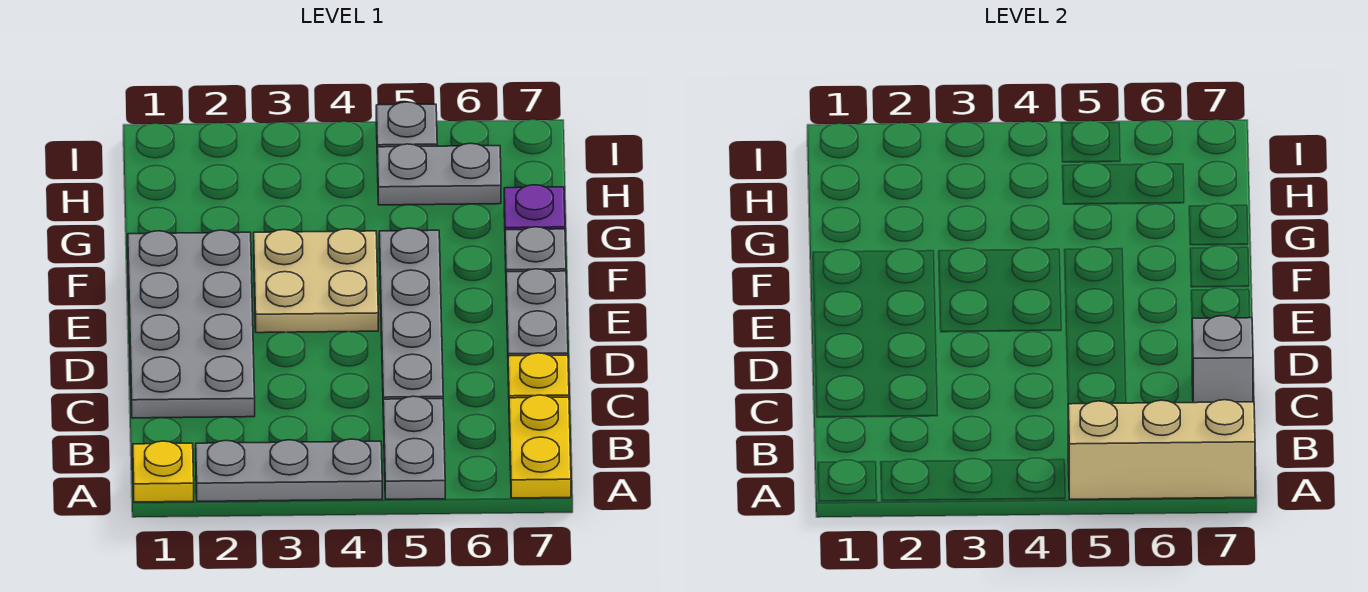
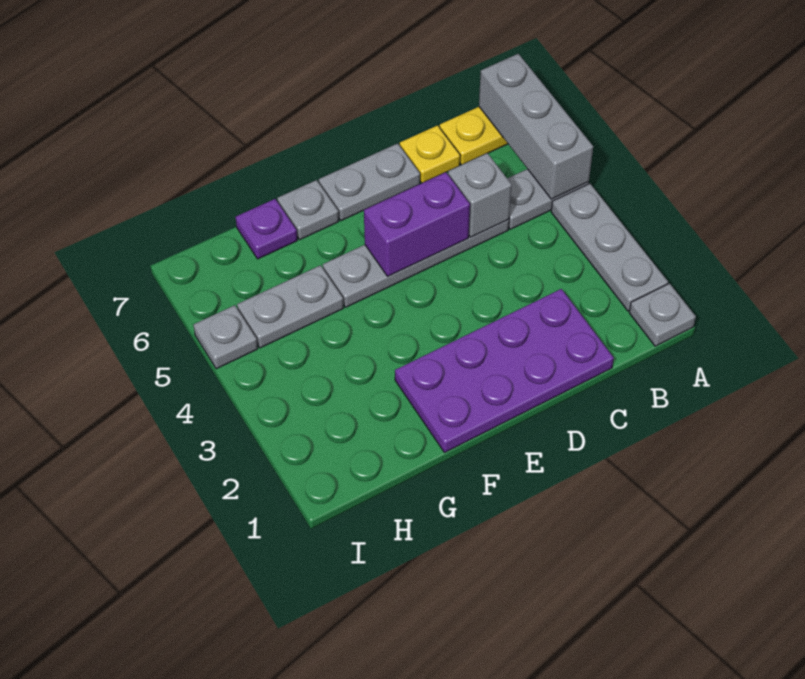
yellow plate A1 level 1 -> grey plate A1 level 1
tan brick A5:A7 level 2 -> grey brick A5:A7 level 2
grey plate C1:F2 level 1 -> purple plate C1:F2 level 1
grey brick C7 level 2 -> grey brick C5 level 2
none -> purple brick D5:E5 level 2
tan plate E3:F4 level 1 -> none
grey plate H5:H6 level 1 -> grey plate G5:H5 level 1

